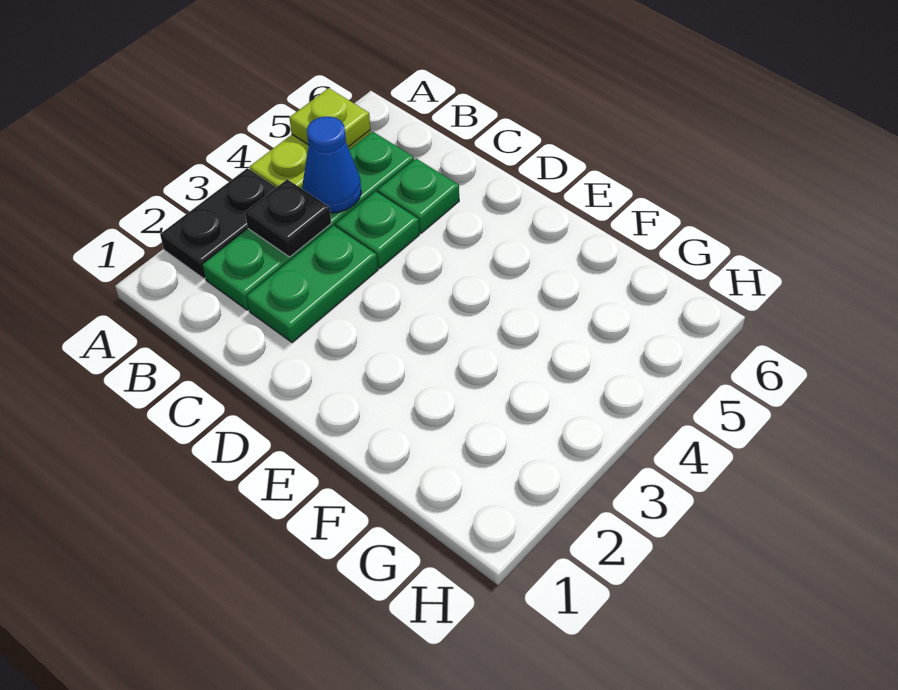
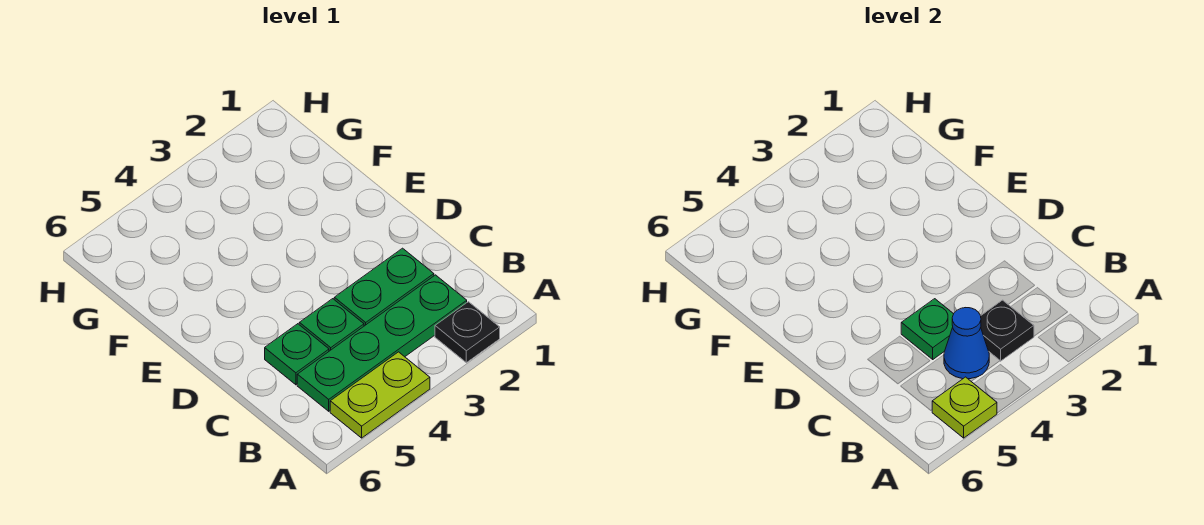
black plate A2:A3 level 1 -> black plate A2 level 1
none -> green plate C4 level 2

